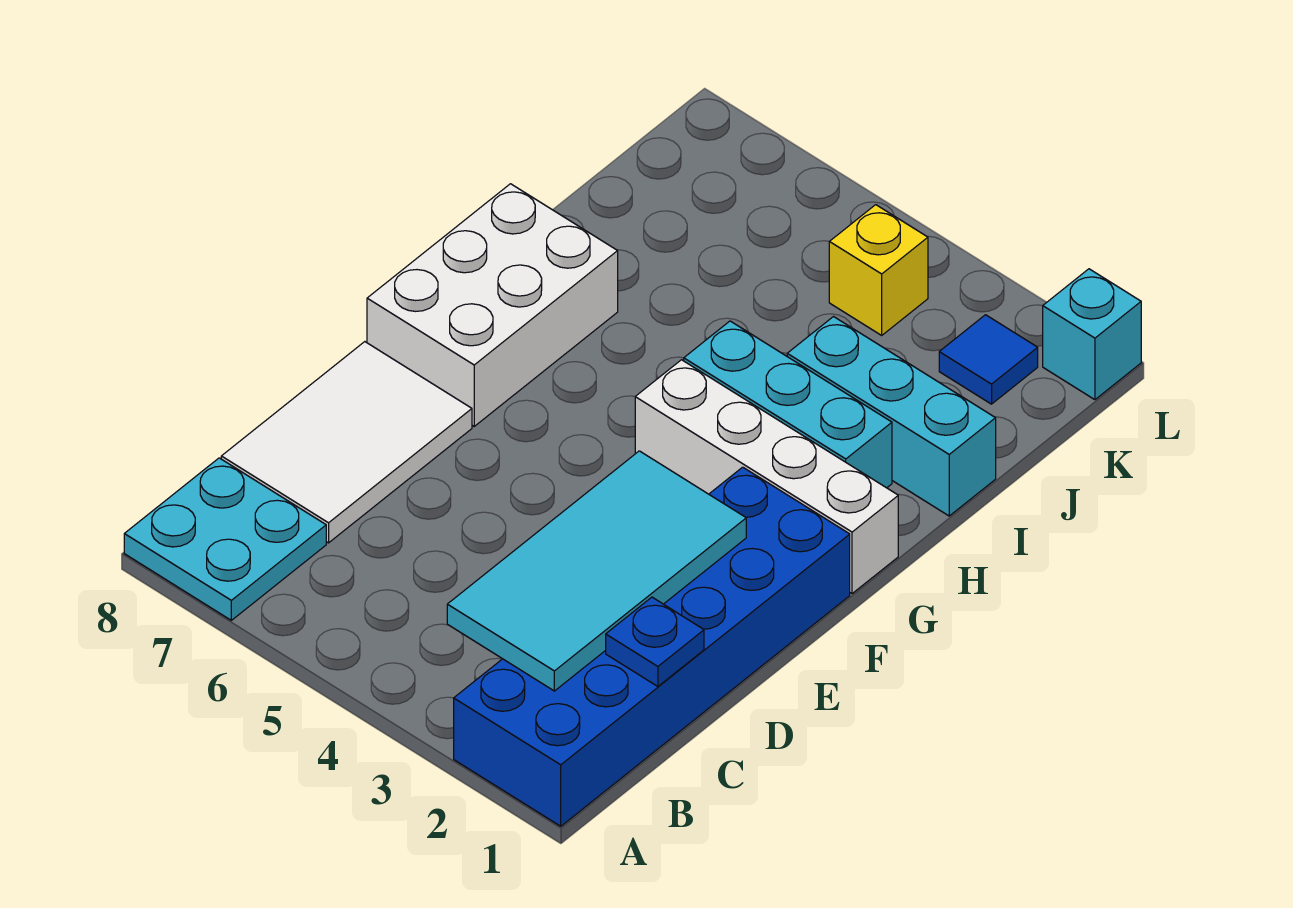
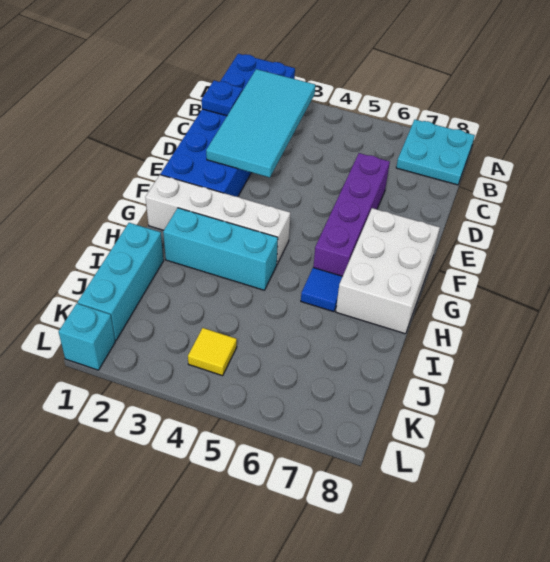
white tile C7:E8 level 1 -> none
none -> purple brick D6:G6 level 1
cyan brick I1:I3 level 1 -> cyan brick I1:K1 level 1
blue tile K2 level 1 -> blue tile H6 level 1
yellow brick K4 level 1 -> yellow tile K4 level 1

